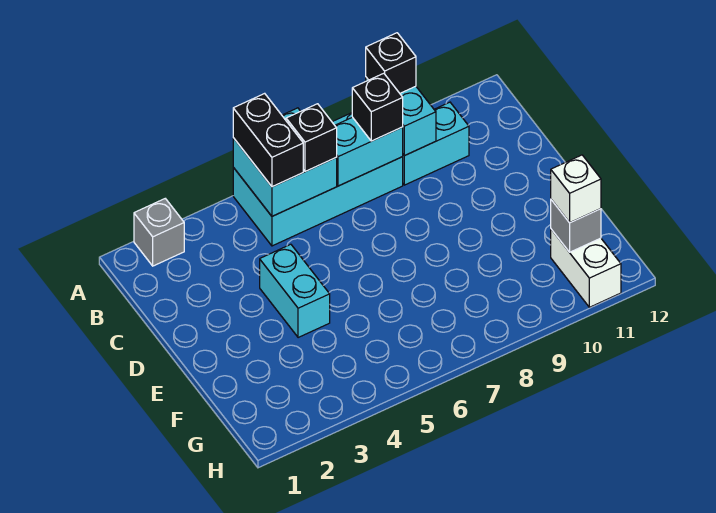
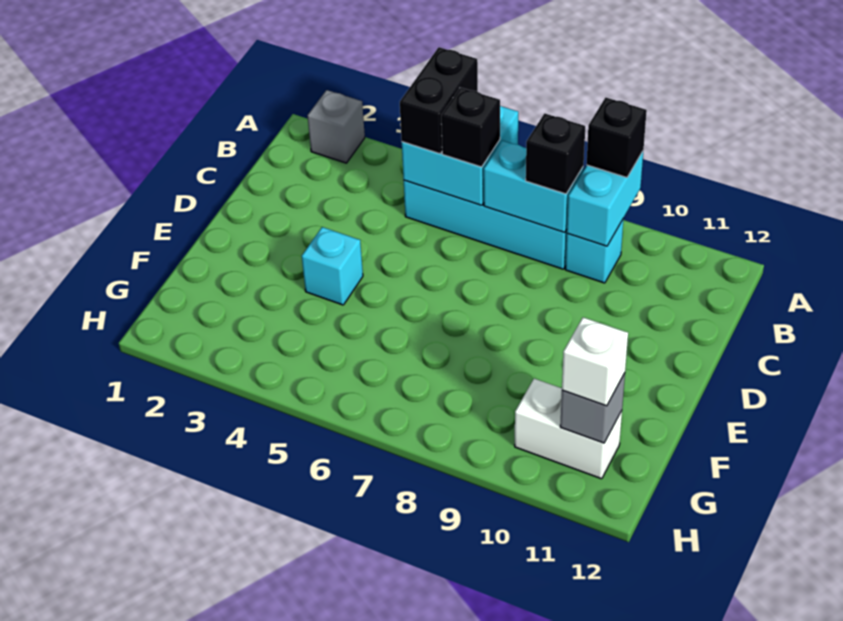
cyan brick B9:B10 level 1 -> cyan brick B9 level 1
cyan brick D4:E4 level 1 -> cyan brick E4 level 1
white brick G11:H11 level 1 -> white brick G10:G11 level 1

